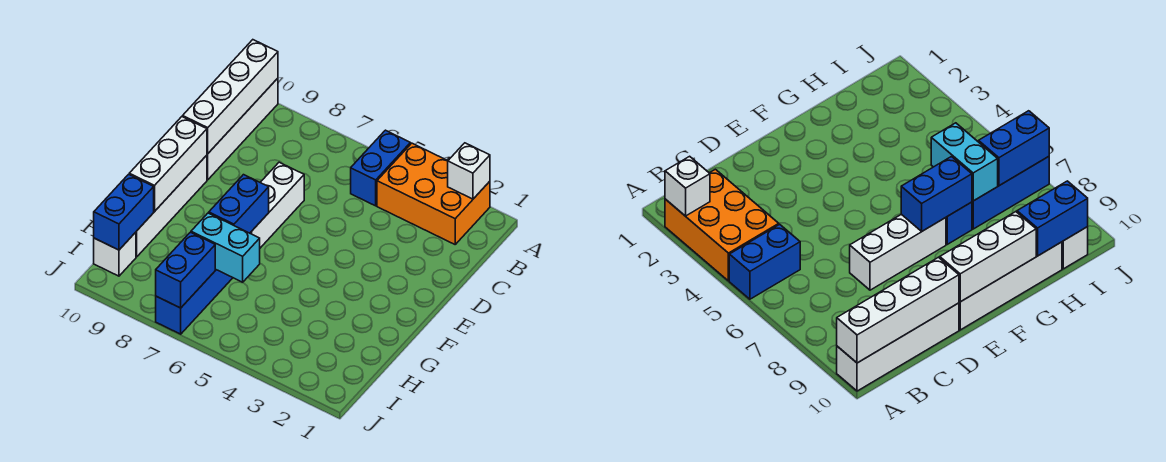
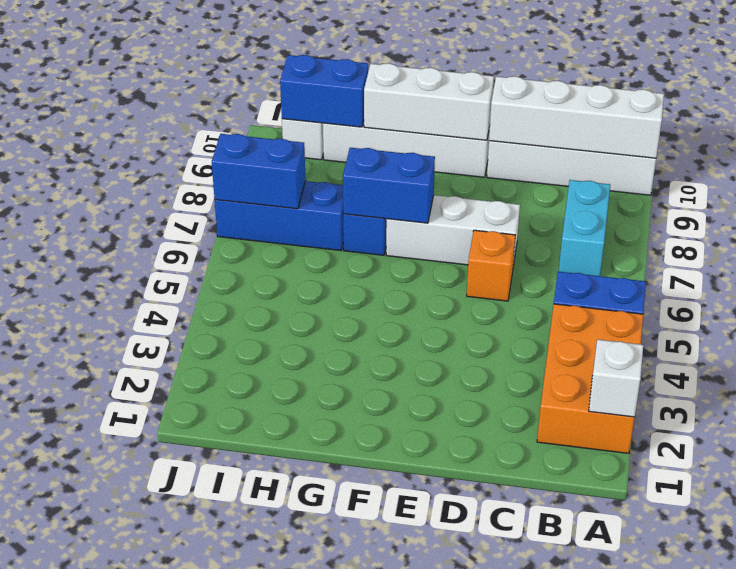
none -> orange brick D6 level 1
cyan brick H6:H7 level 2 -> cyan brick B7:B8 level 1

